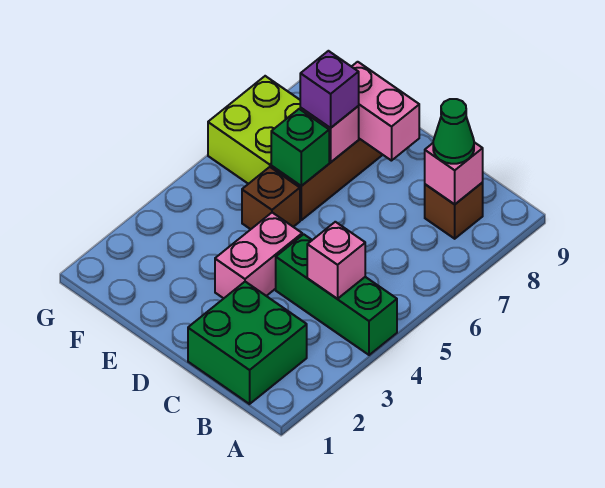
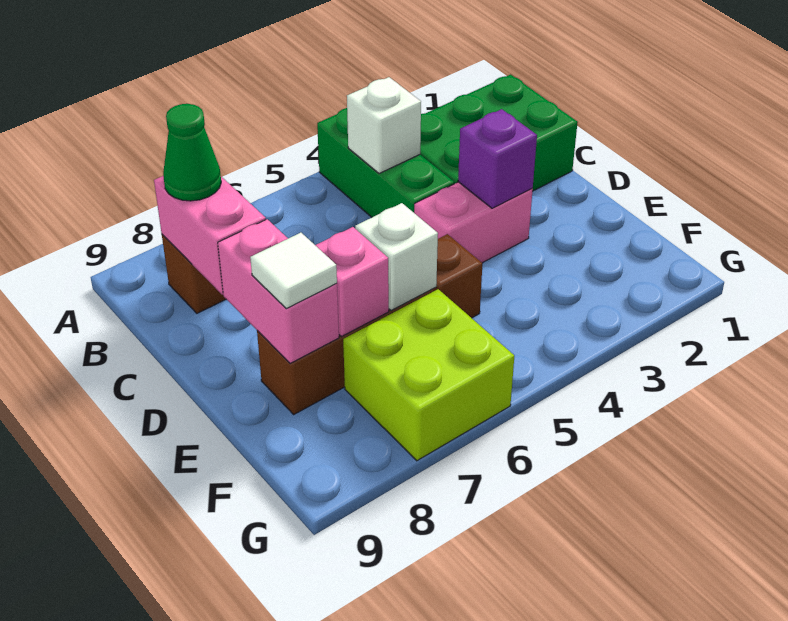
green brick B1:C2 level 1 -> green brick B1:C3 level 1
pink brick B4 level 2 -> white brick B4 level 2
pink brick B8 level 2 -> pink brick B8:C8 level 2
green brick E6 level 2 -> white brick E6 level 2
purple brick E7 level 3 -> purple brick D3 level 2
none -> white tile E8 level 3

